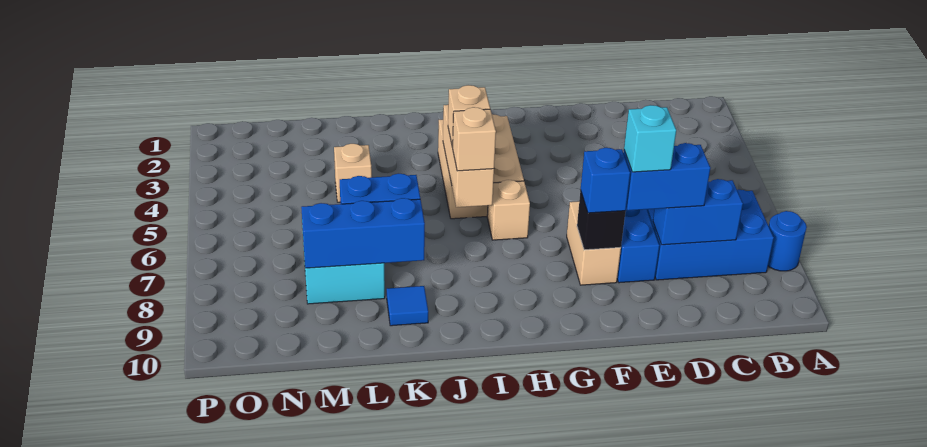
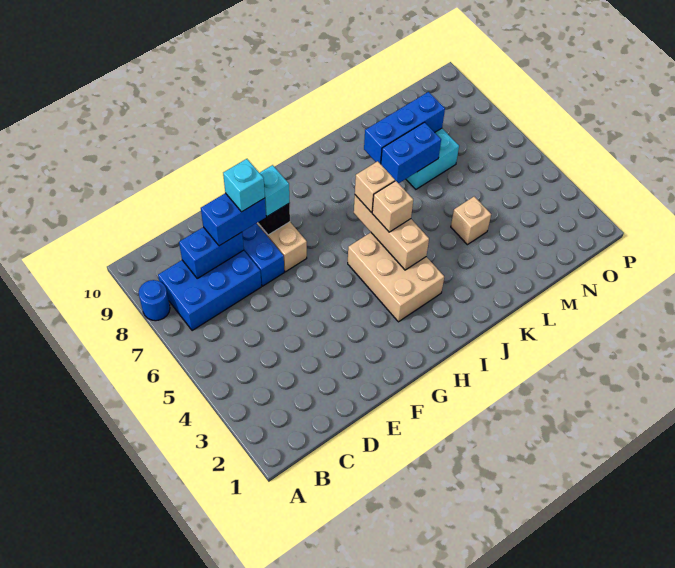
blue brick F8 level 3 -> cyan brick F8 level 3
tan brick H6 level 1 -> none
blue tile K9 level 1 -> none

